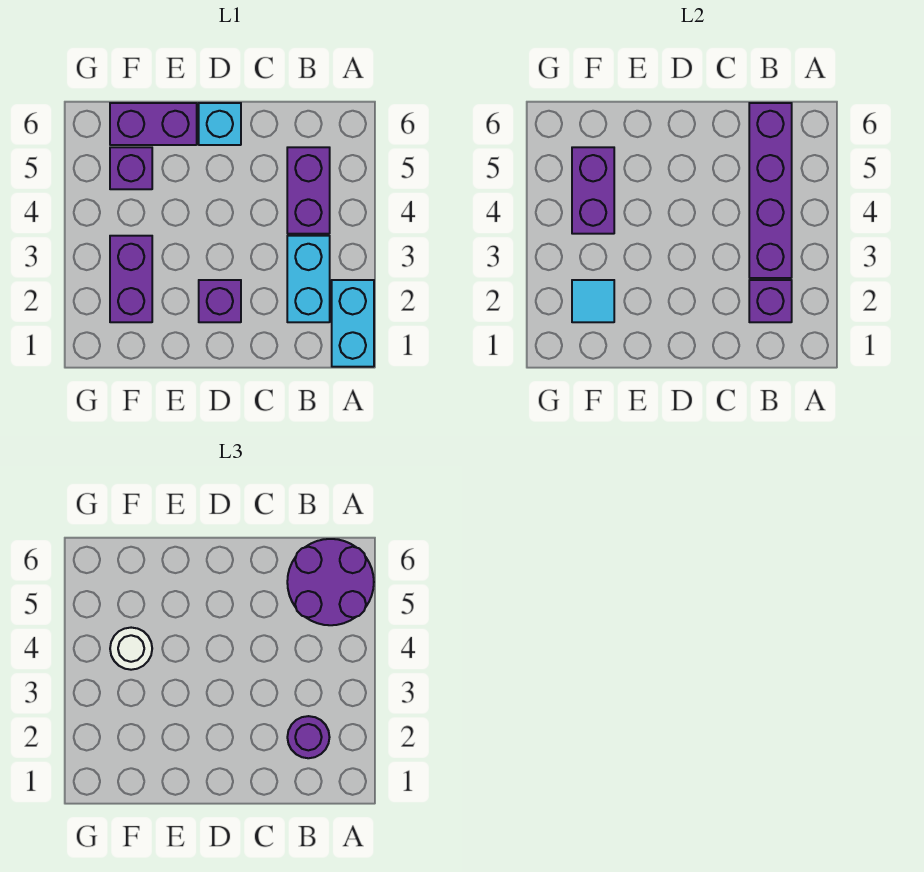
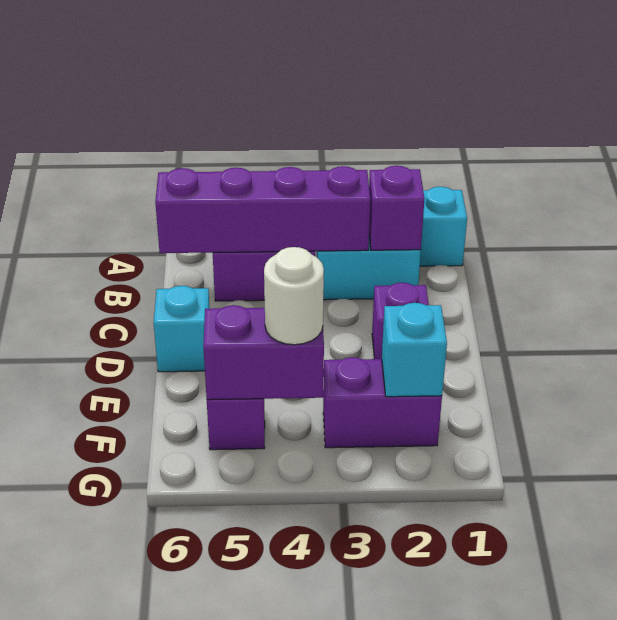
purple round brick A5:B6 level 3 -> none
purple round brick B2 level 3 -> none
purple brick E6:F6 level 1 -> none
cyan tile F2 level 2 -> cyan brick F2 level 2

